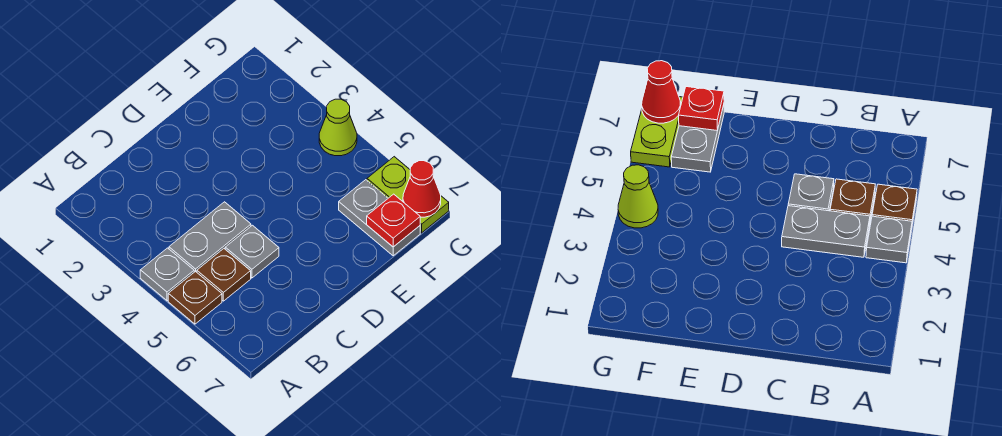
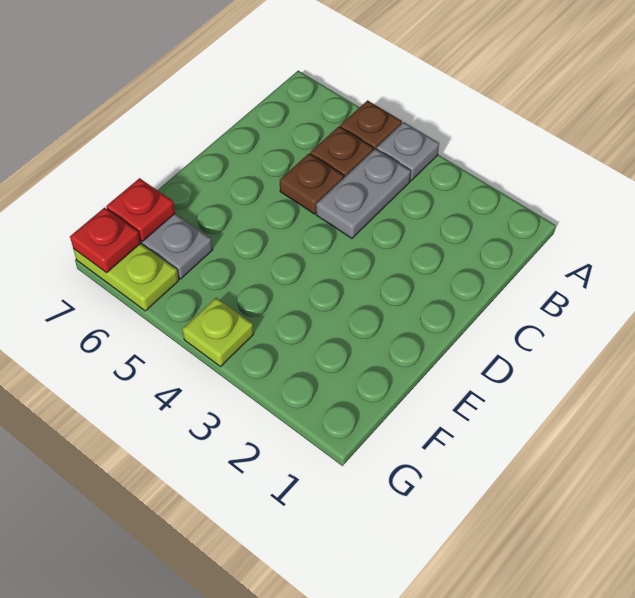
grey plate C5 level 1 -> brown plate C5 level 1
lime cone G4 level 1 -> lime plate G4 level 1
red cone G7 level 2 -> red plate G7 level 2

